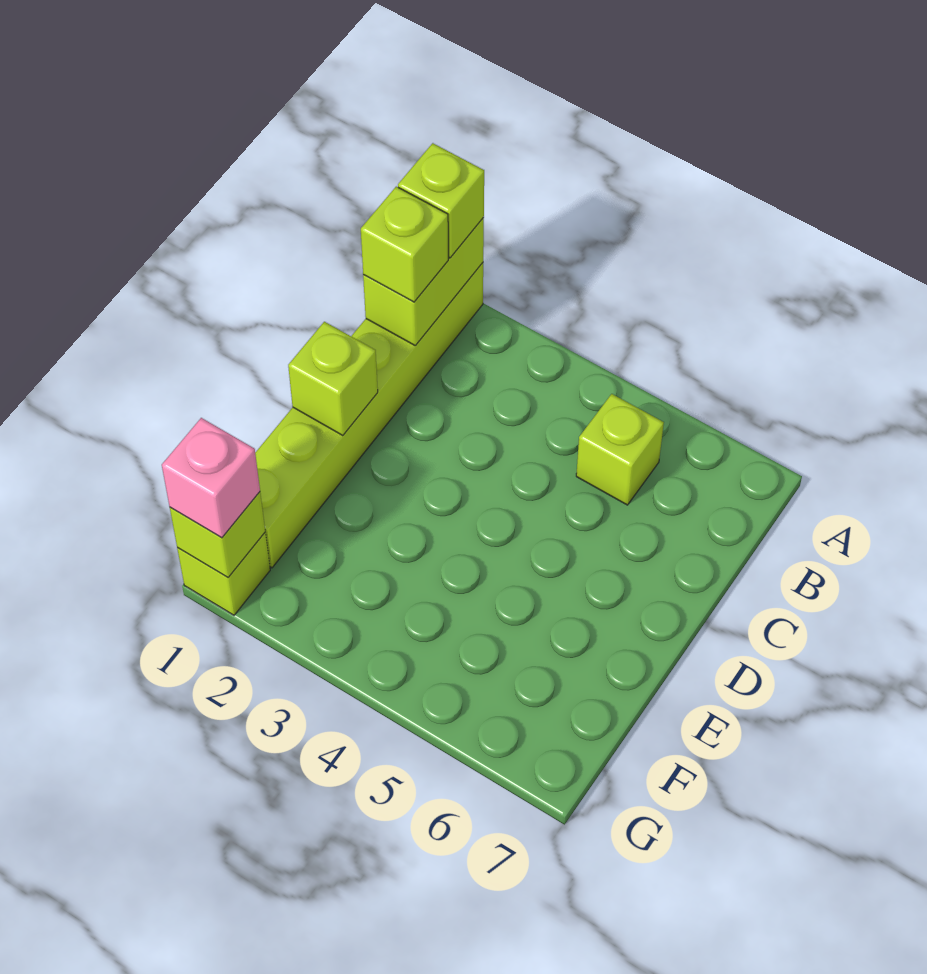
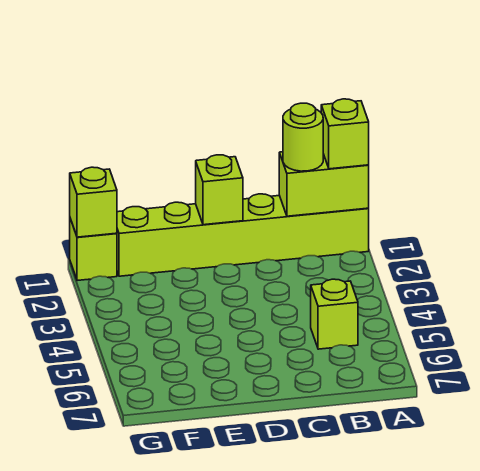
lime brick B1 level 3 -> lime round brick B1 level 3
pink brick G1 level 3 -> none

